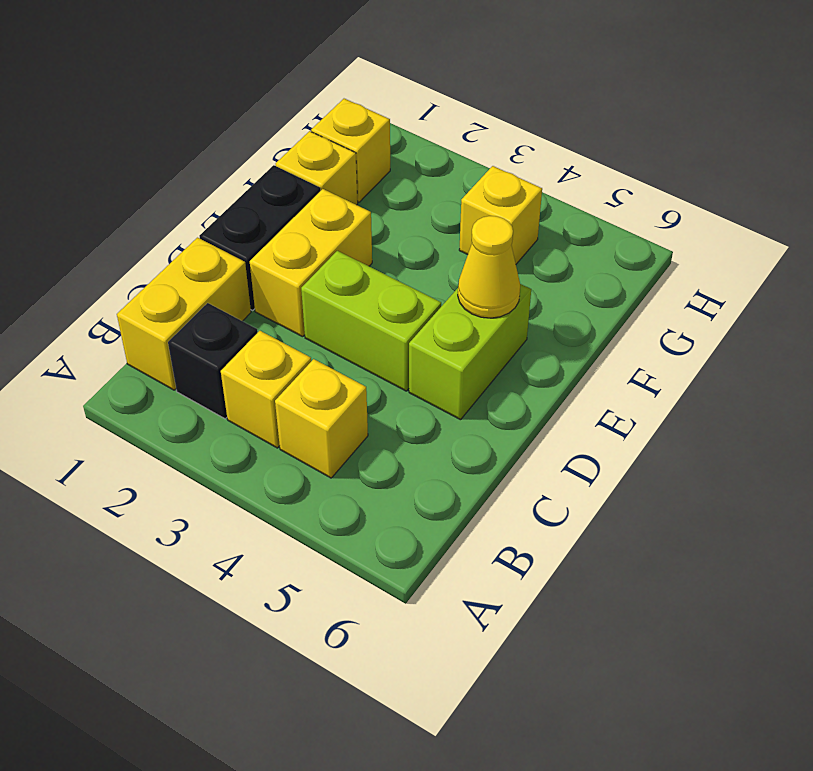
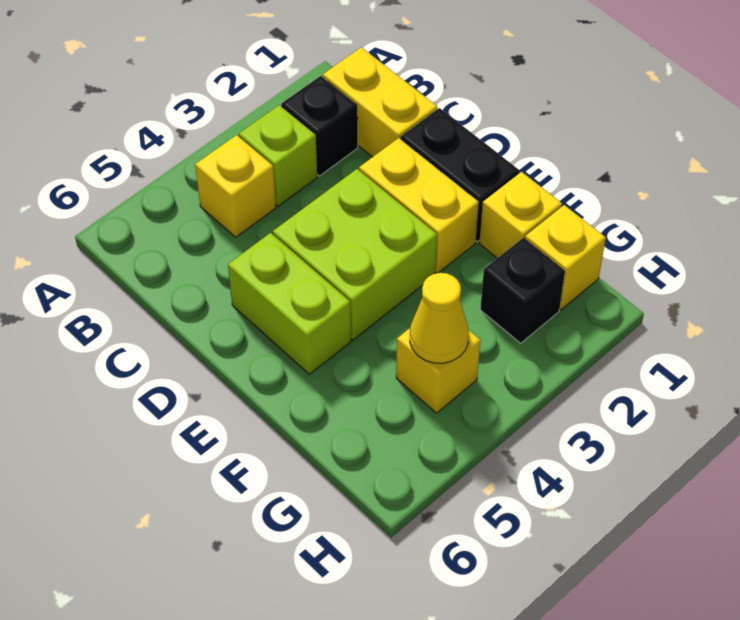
yellow brick B3 level 1 -> lime brick B3 level 1
lime brick D3:D4 level 1 -> lime brick D3:E4 level 1
yellow cone E5 level 2 -> yellow cone G4 level 2
none -> black brick G2 level 1

